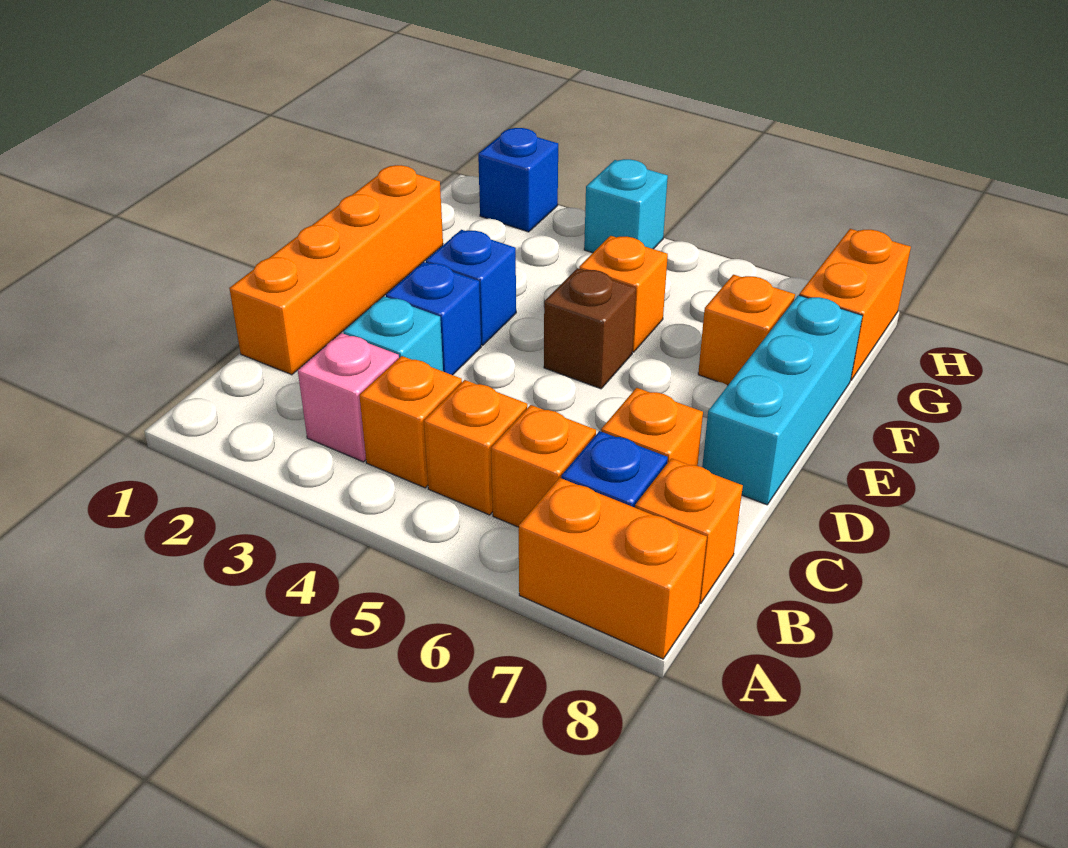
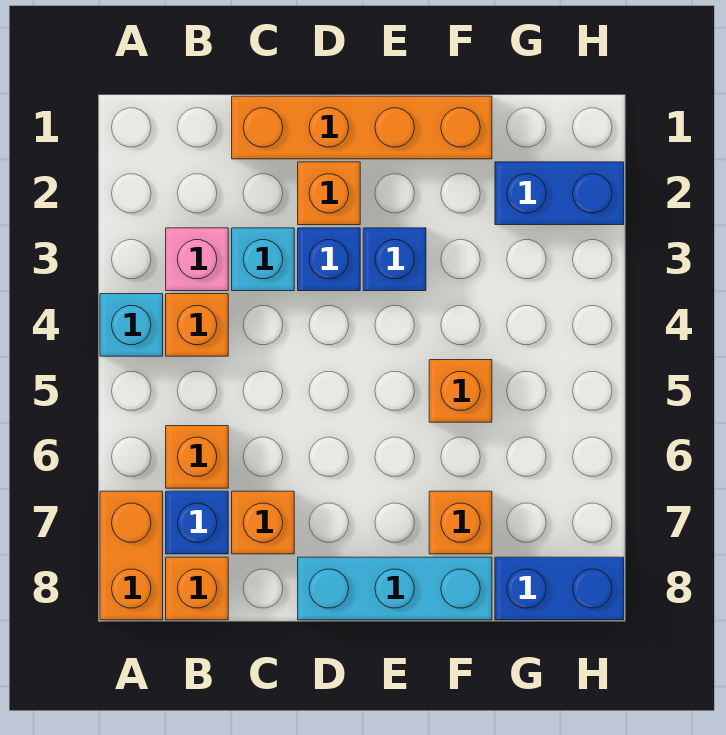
orange brick B5 level 1 -> orange brick D2 level 1
brown brick E5 level 1 -> none
orange brick G8:H8 level 1 -> blue brick G8:H8 level 1
blue brick H2 level 1 -> blue brick G2:H2 level 1
cyan brick H4 level 1 -> cyan brick A4 level 1

